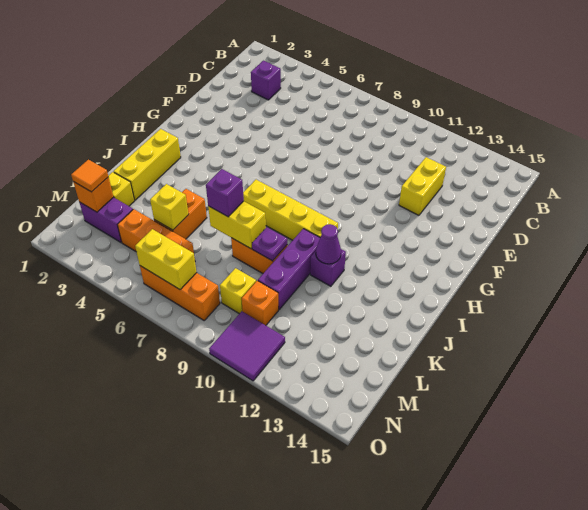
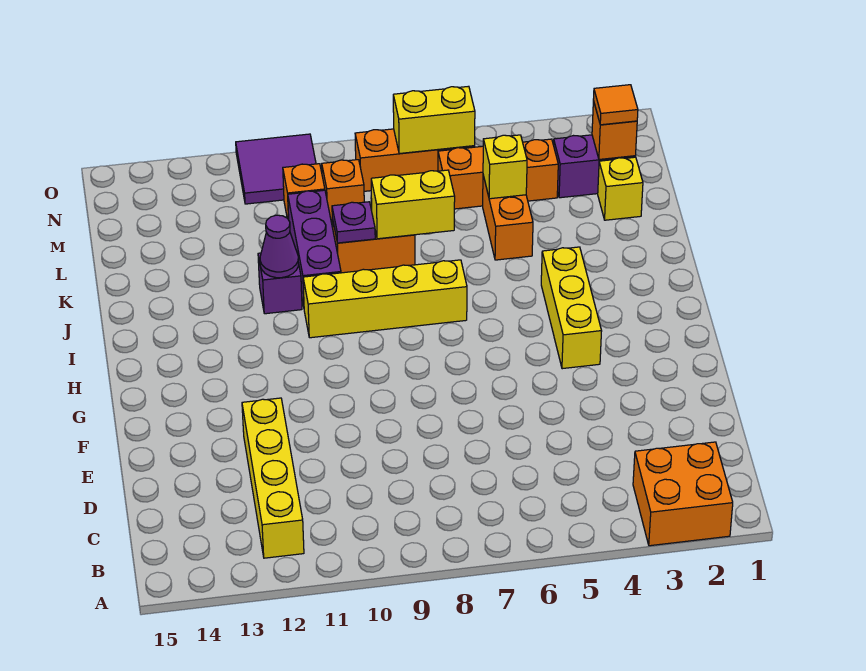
none -> orange brick A2:B3 level 1
purple brick C3 level 1 -> none
yellow brick D12:E12 level 1 -> yellow brick B12:E12 level 1
yellow brick I2:K2 level 1 -> yellow brick G4:I4 level 1
purple brick K7 level 3 -> none
yellow brick M9 level 1 -> orange brick M9 level 1

